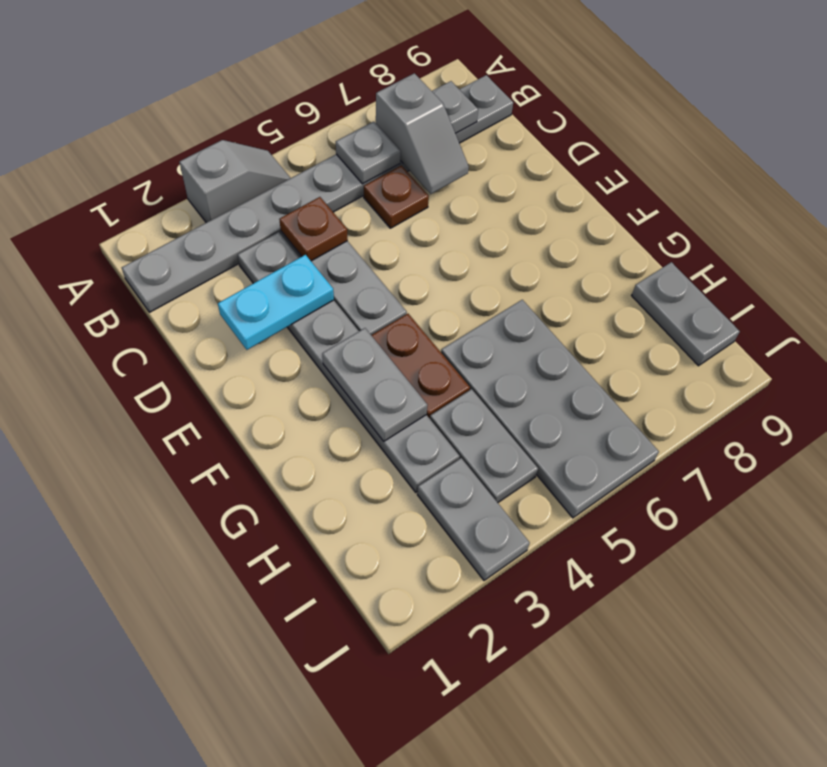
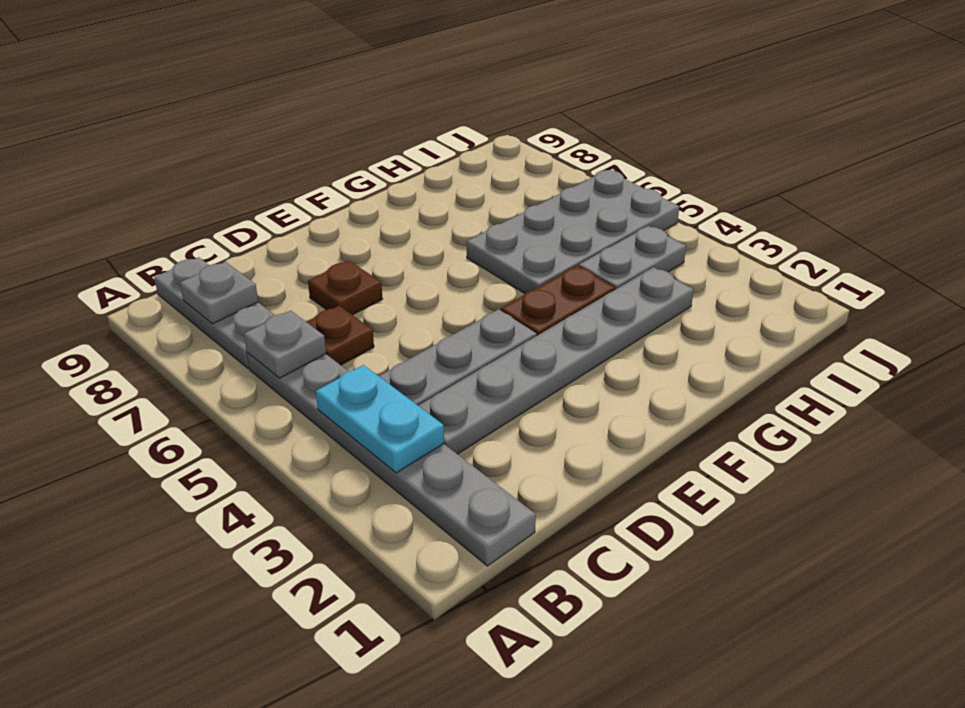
grey slope A3:A4 level 1 top 3 -> none
grey slope B7:C7 level 2 top B -> none
brown plate C4 level 2 -> brown plate D7 level 1
cyan plate D2:D3 level 2 -> cyan plate B3:B4 level 2
grey plate F3:G3 level 2 -> none
grey plate H9:I9 level 1 -> none
grey plate I3:J3 level 1 -> none

